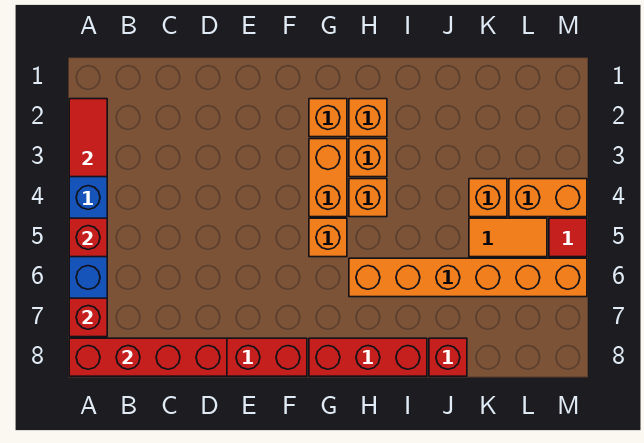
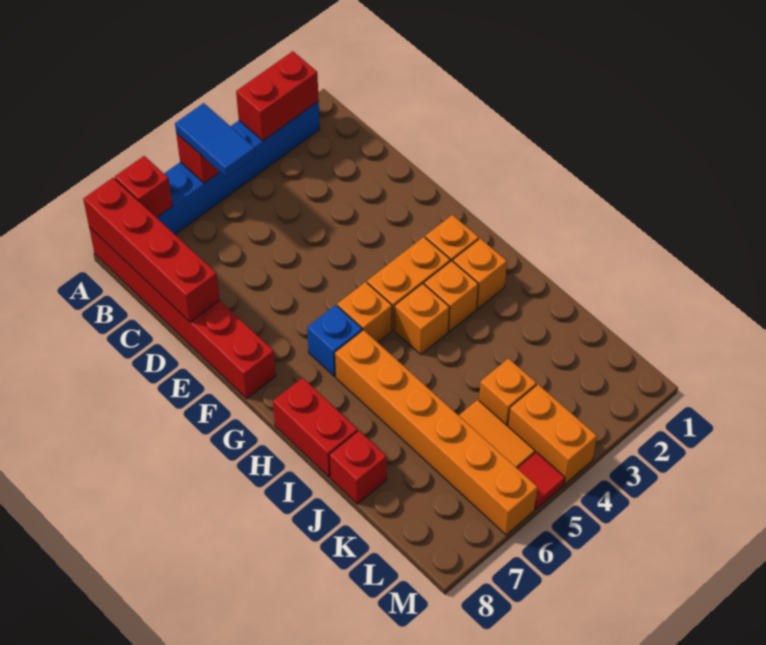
red tile A2:A3 level 2 -> red brick A2:A3 level 2
none -> blue tile A5:B5 level 3
none -> blue brick G6 level 1
red brick G8:I8 level 1 -> red brick H8:I8 level 1

